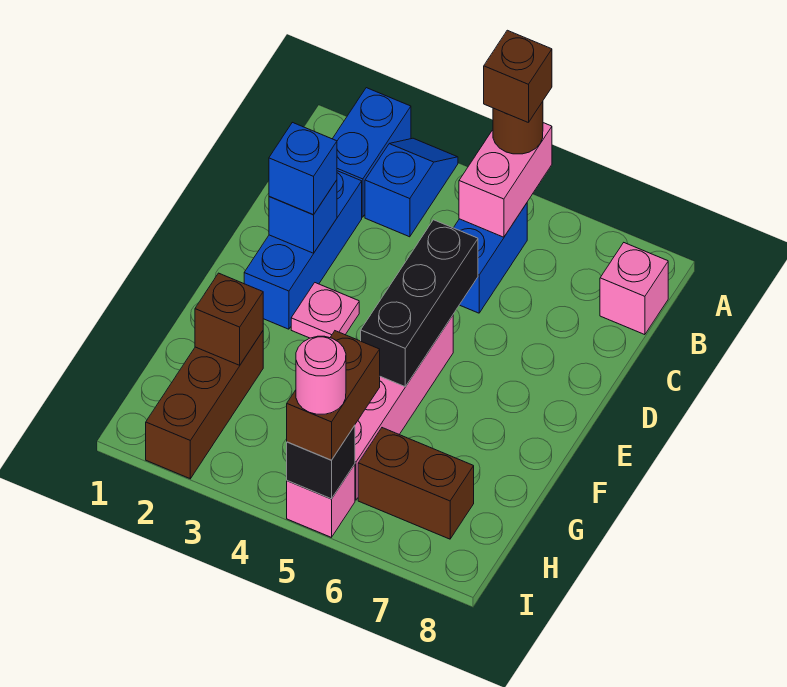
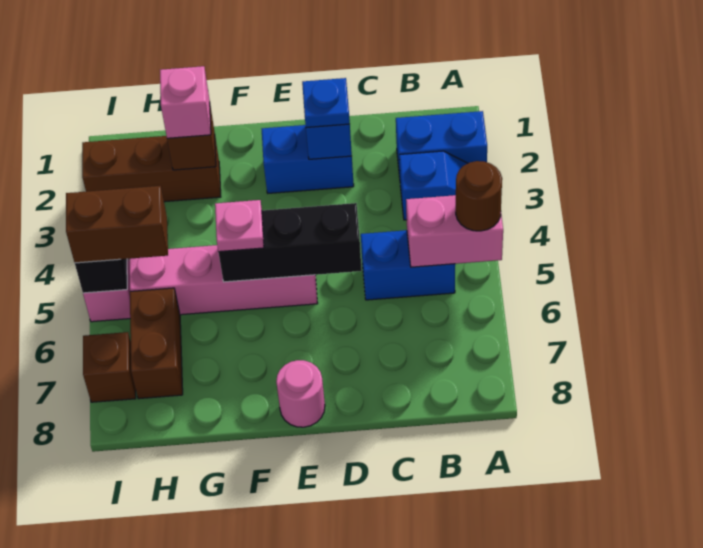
brown brick A5 level 4 -> brown brick I7 level 1
pink brick B8 level 1 -> pink brick G2 level 3
blue brick C2:E2 level 1 -> blue brick D2:E2 level 1
blue brick D2 level 3 -> blue plate D2 level 3
pink plate E3 level 1 -> pink plate F5 level 3
pink round brick I5 level 4 -> pink round brick E8 level 1

